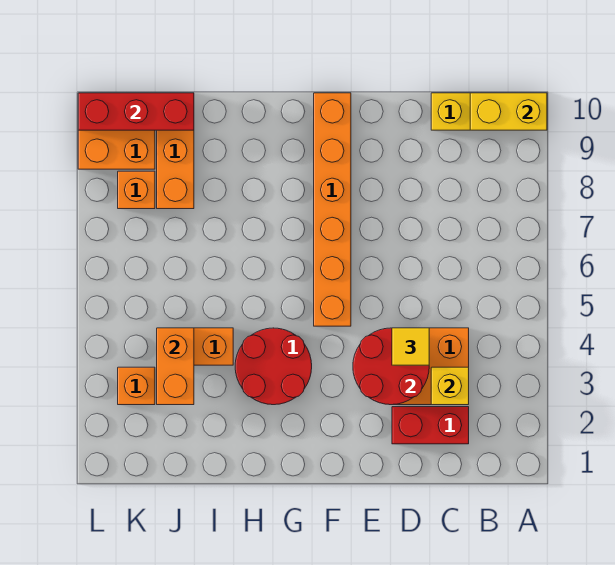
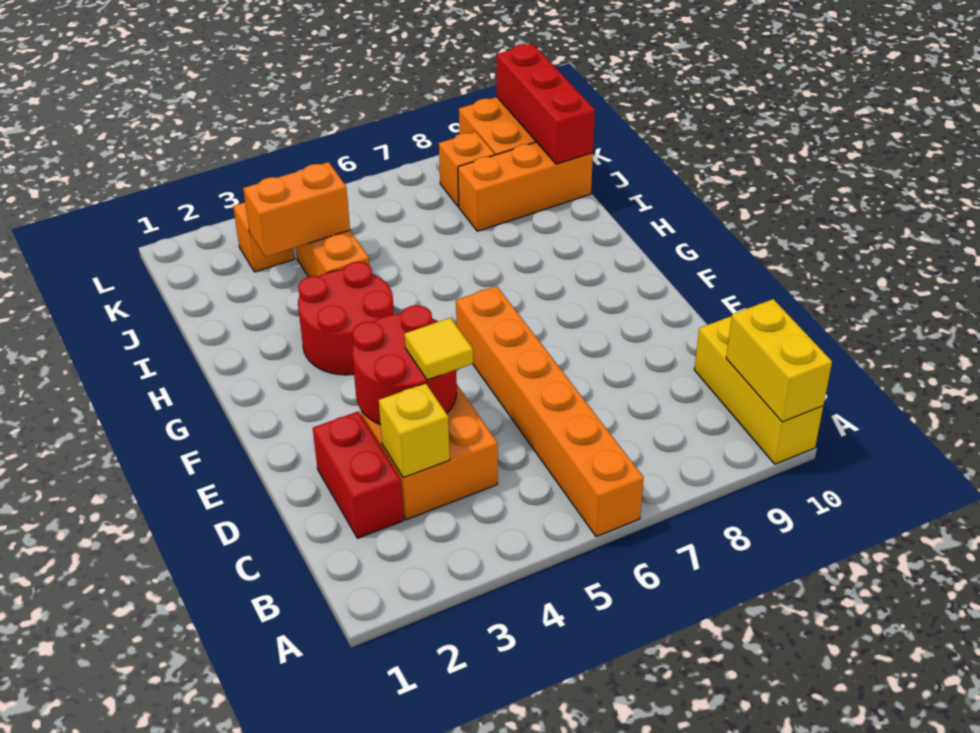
orange brick F5:F10 level 1 -> orange brick A6:F6 level 1

